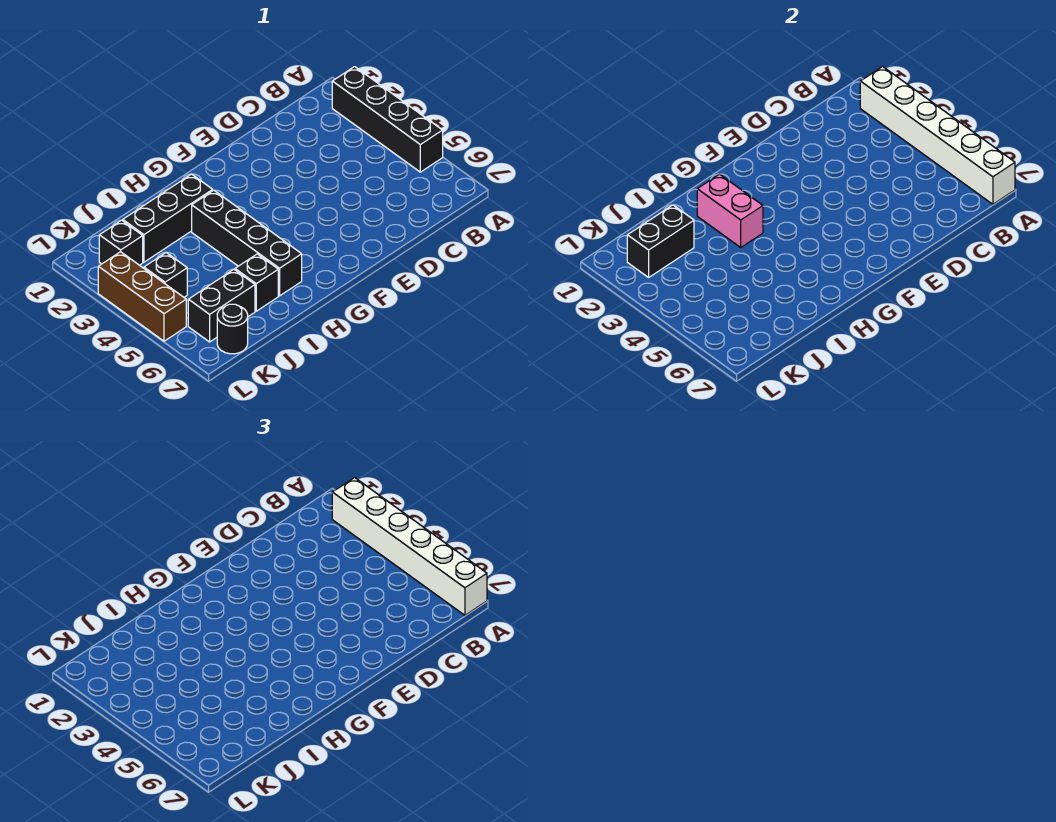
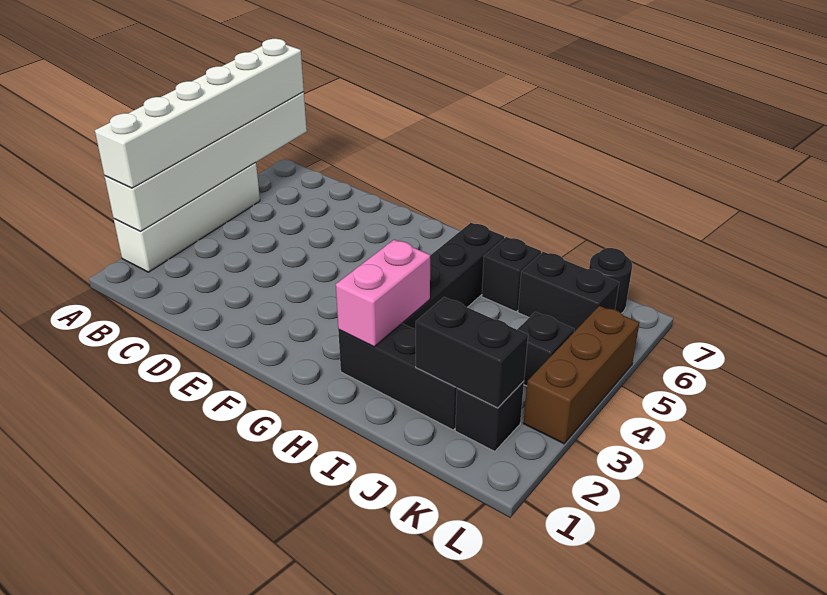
black brick A2:A5 level 1 -> white brick A2:A5 level 1

